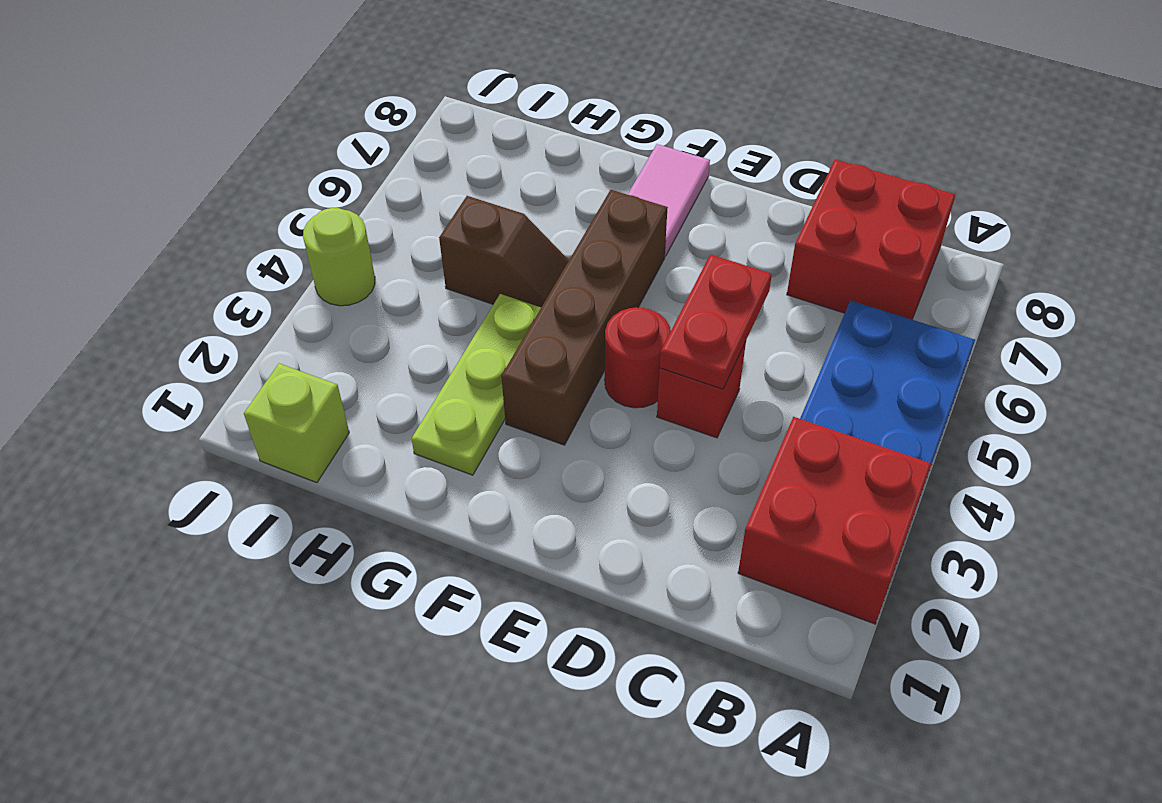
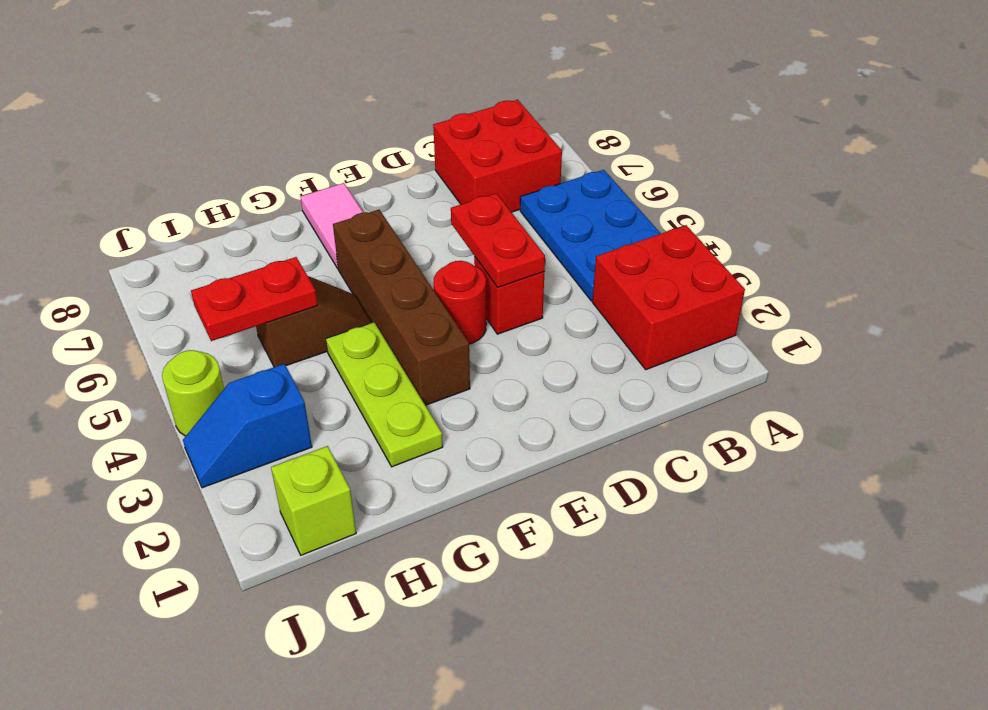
none -> red plate H5:I5 level 2
none -> blue slope I3:J3 level 1 top I

